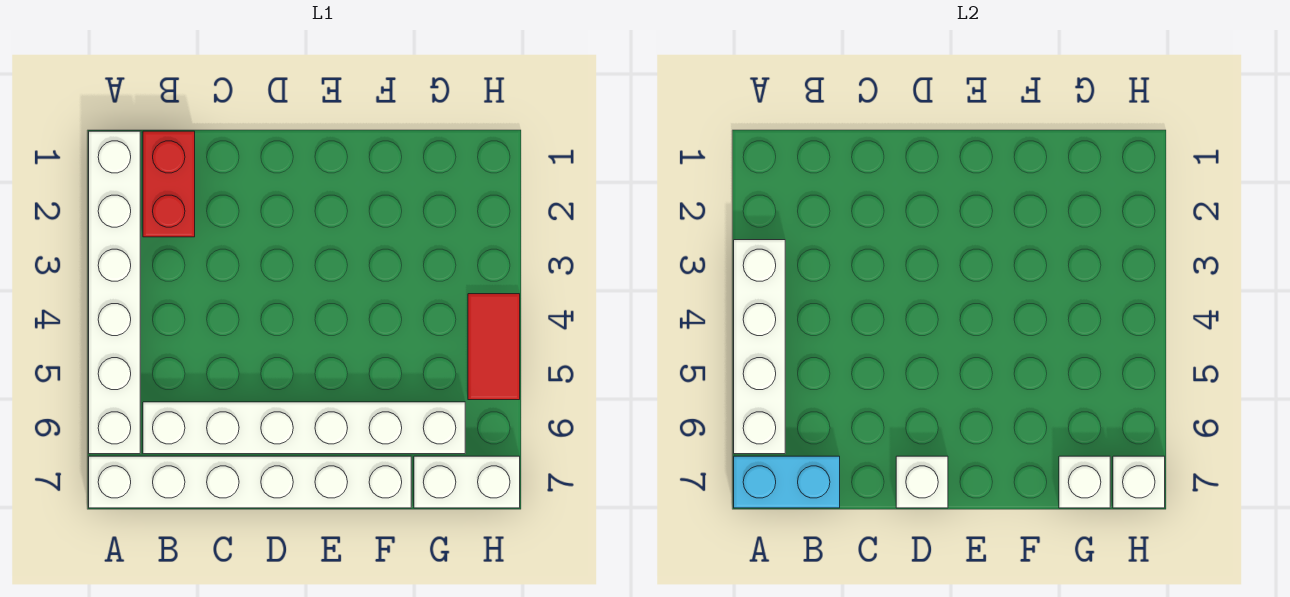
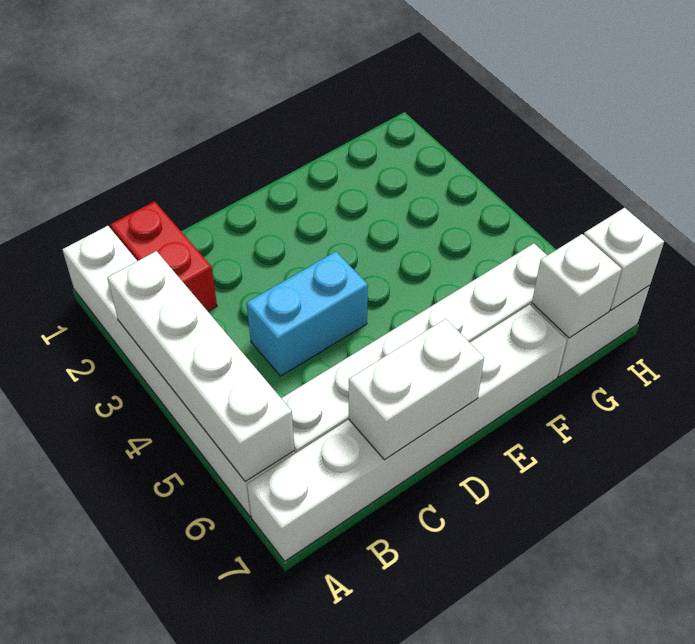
cyan brick A7:B7 level 2 -> cyan brick C4:D4 level 1
white brick D7 level 2 -> white brick C7:D7 level 2
red tile H4:H5 level 1 -> none

